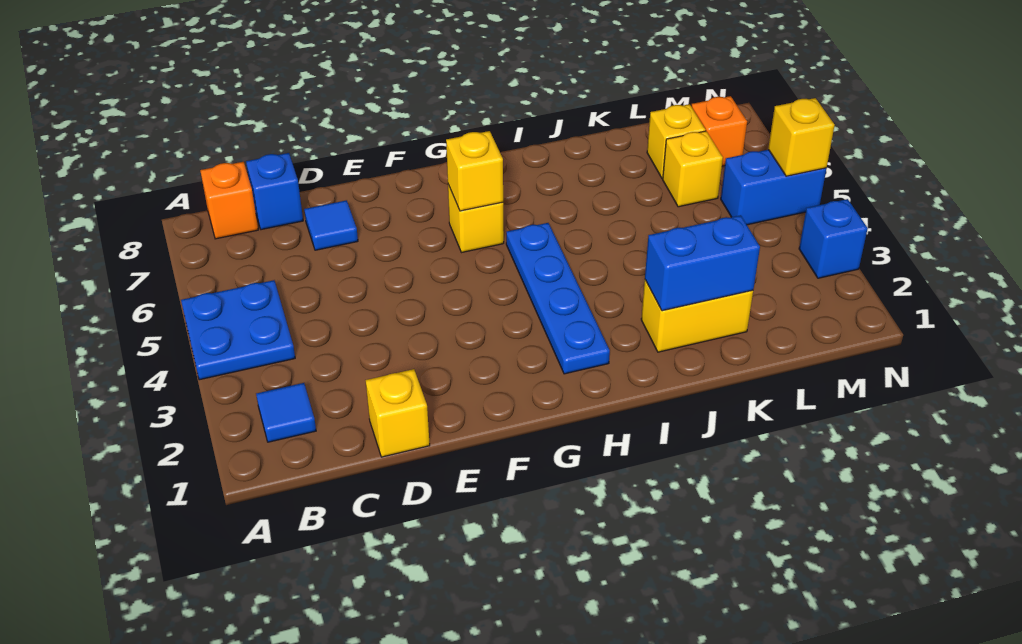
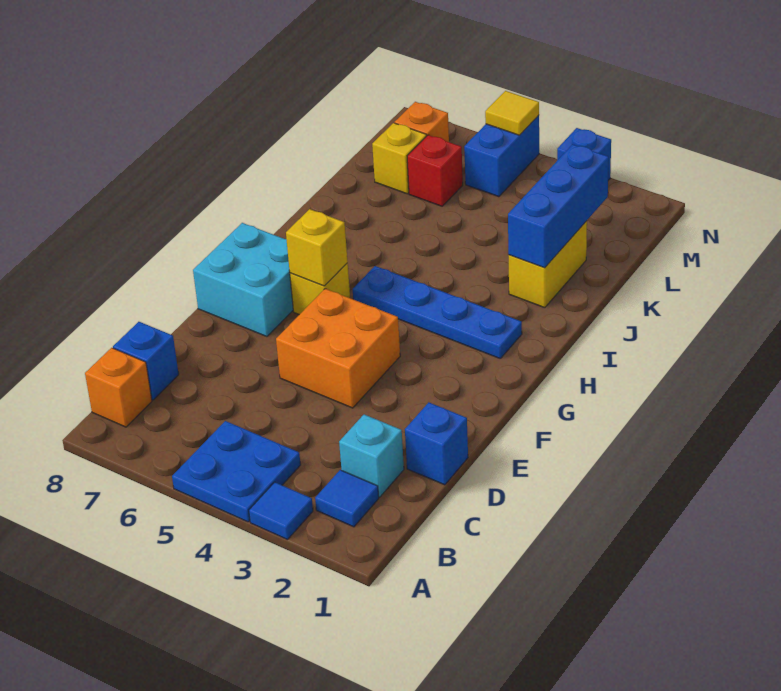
none -> cyan brick C2 level 1
yellow brick D1 level 1 -> blue brick D1 level 1
blue tile D7 level 1 -> blue tile A3 level 1
none -> orange brick E4:F5 level 1
none -> cyan brick F7:G8 level 1
blue brick J2:K2 level 2 -> blue brick J2:L2 level 2
yellow brick L6 level 1 -> red brick L6 level 1
yellow brick N5 level 2 -> yellow tile N5 level 2

